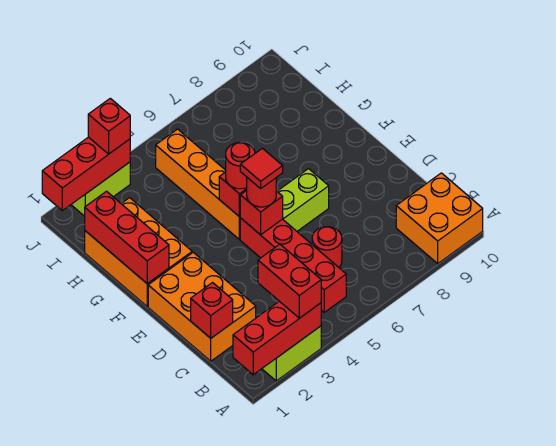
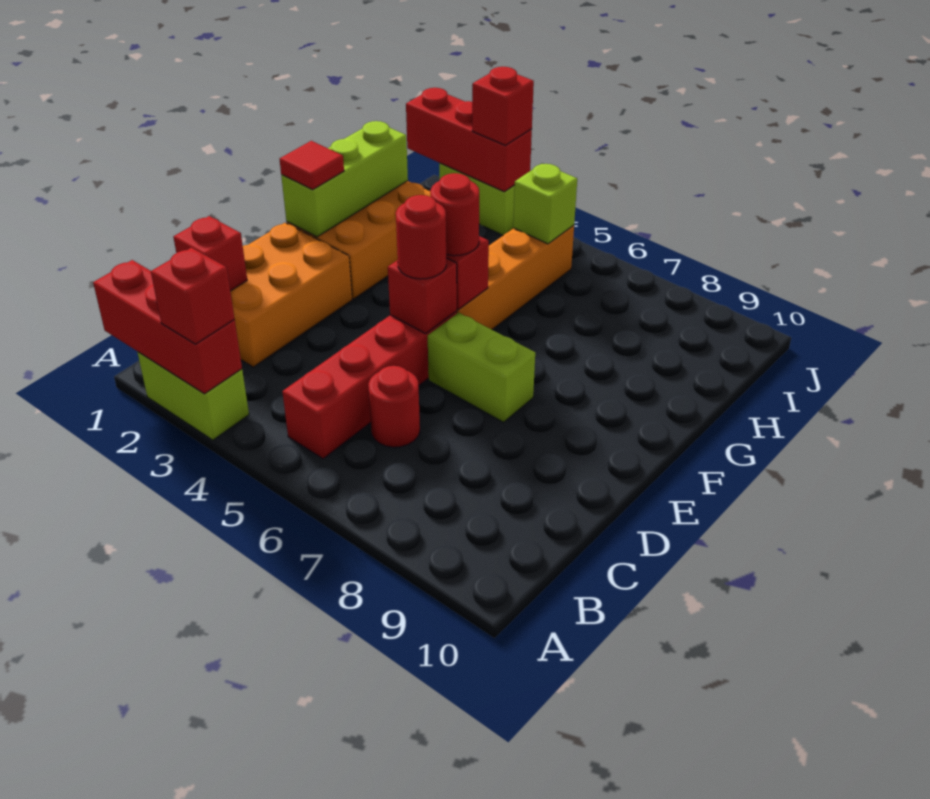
red brick A3:B3 level 3 -> red brick A3 level 3
orange brick A9:B10 level 1 -> none
red tile E5 level 4 -> red tile F1 level 3
red brick F1:H1 level 2 -> lime brick F1:H1 level 2
none -> lime brick I5 level 2

